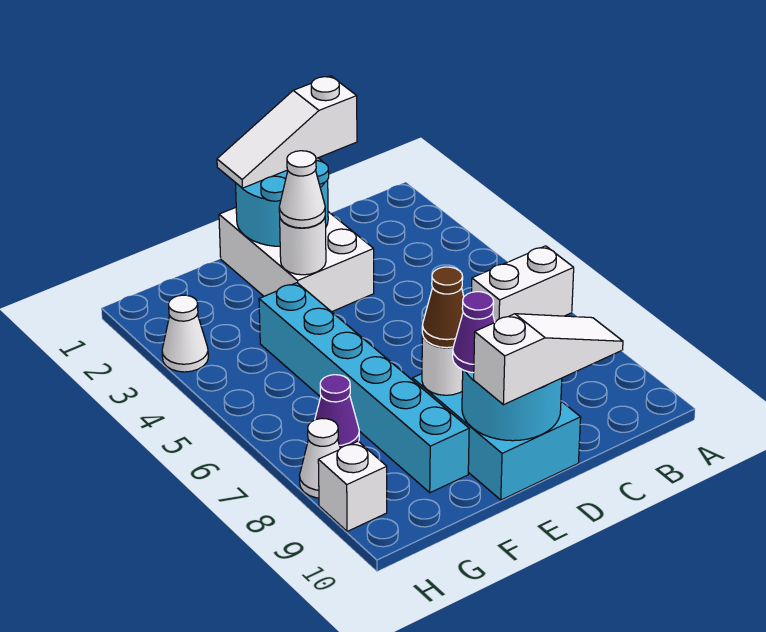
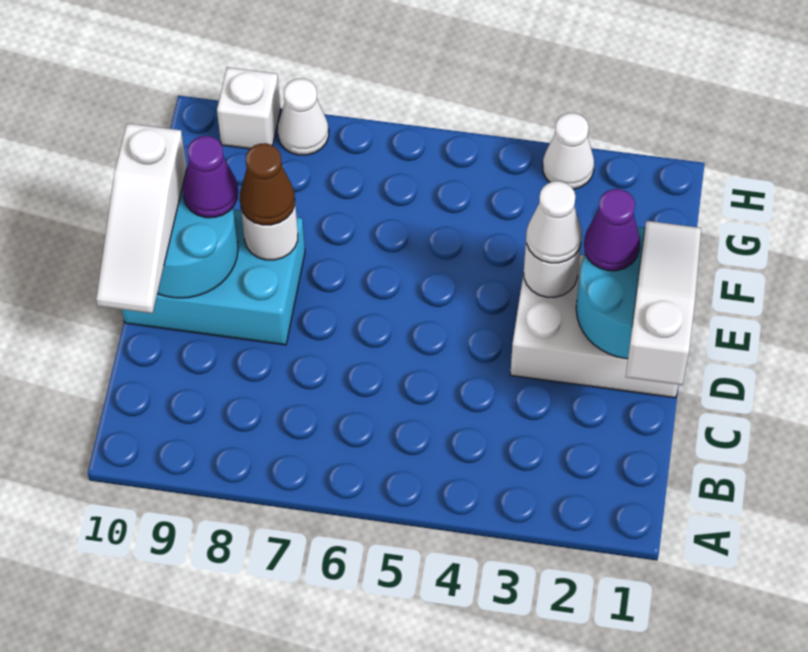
white brick A6:B6 level 1 -> none
cyan brick F4:F9 level 1 -> none
purple cone G7 level 1 -> purple cone E2 level 3

